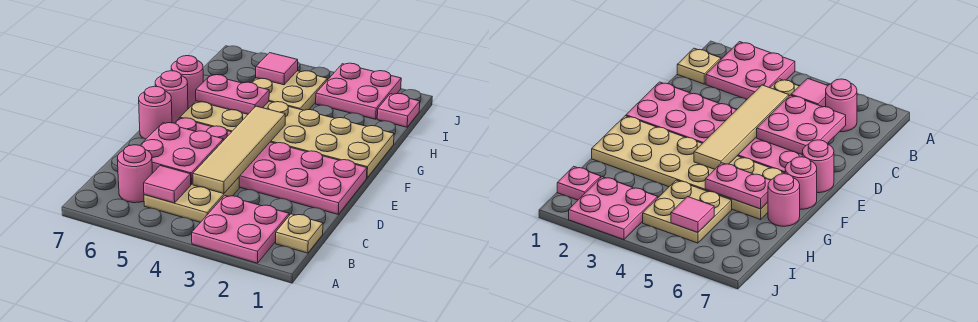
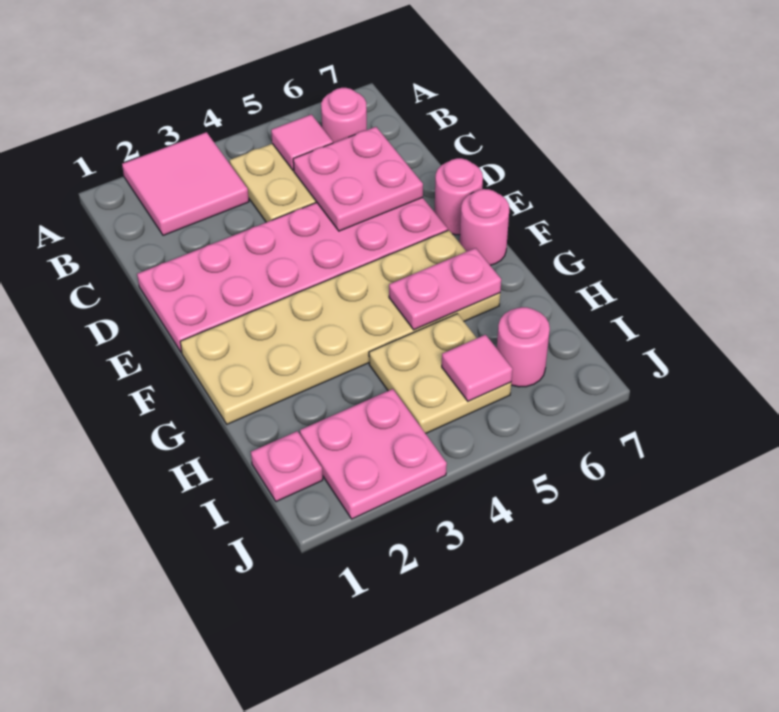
pink plate A2:B3 level 1 -> pink tile A2:B3 level 1
tan plate B1 level 1 -> none
tan tile C4:F4 level 2 -> none
pink round brick G7 level 1 -> pink round brick I6 level 1

